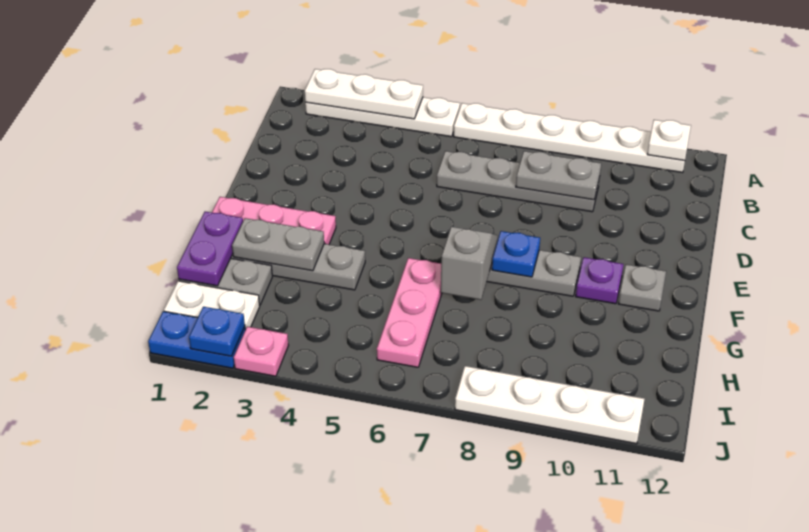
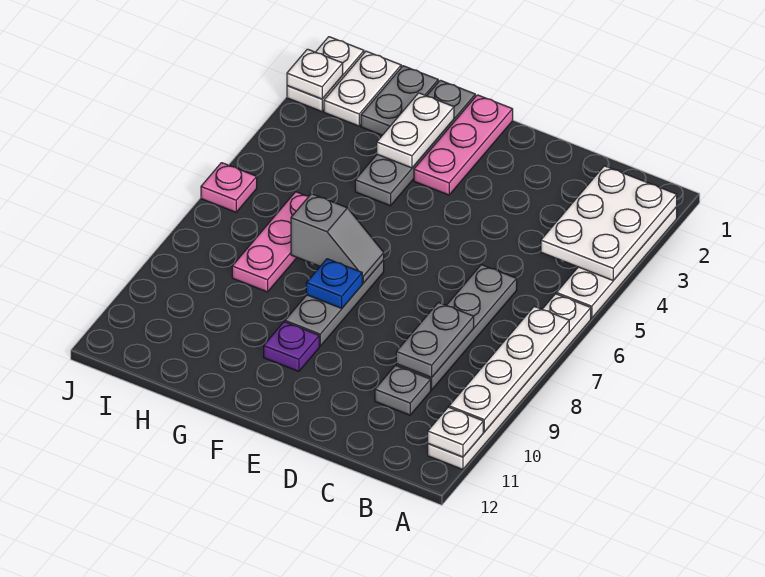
white plate A2:A4 level 2 -> white plate A2:B4 level 2
grey plate F11 level 1 -> grey plate C10 level 1
purple plate G1:H1 level 2 -> none
grey plate G2:G3 level 2 -> white plate G2:G3 level 2
pink plate G6:I6 level 1 -> pink plate H6:H8 level 1
blue plate J1:J2 level 1 -> white plate J1:J2 level 1
blue plate J2 level 2 -> white plate J2 level 2
pink plate J3 level 1 -> pink plate J6 level 1
white plate J8:J11 level 1 -> white plate A7:A10 level 2

